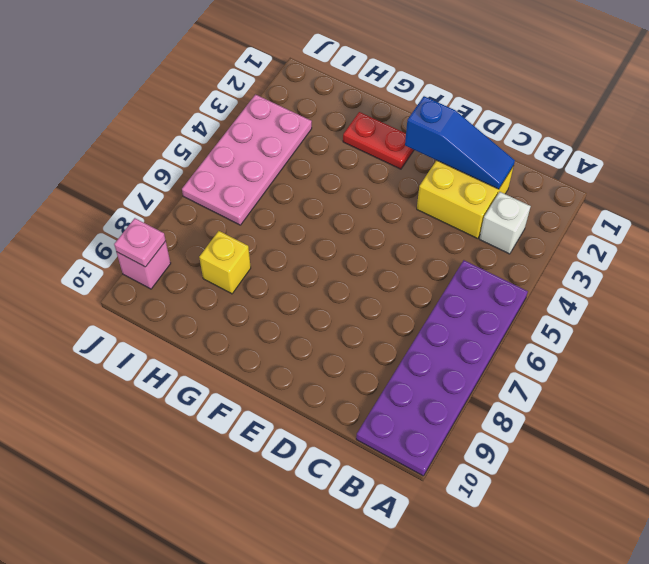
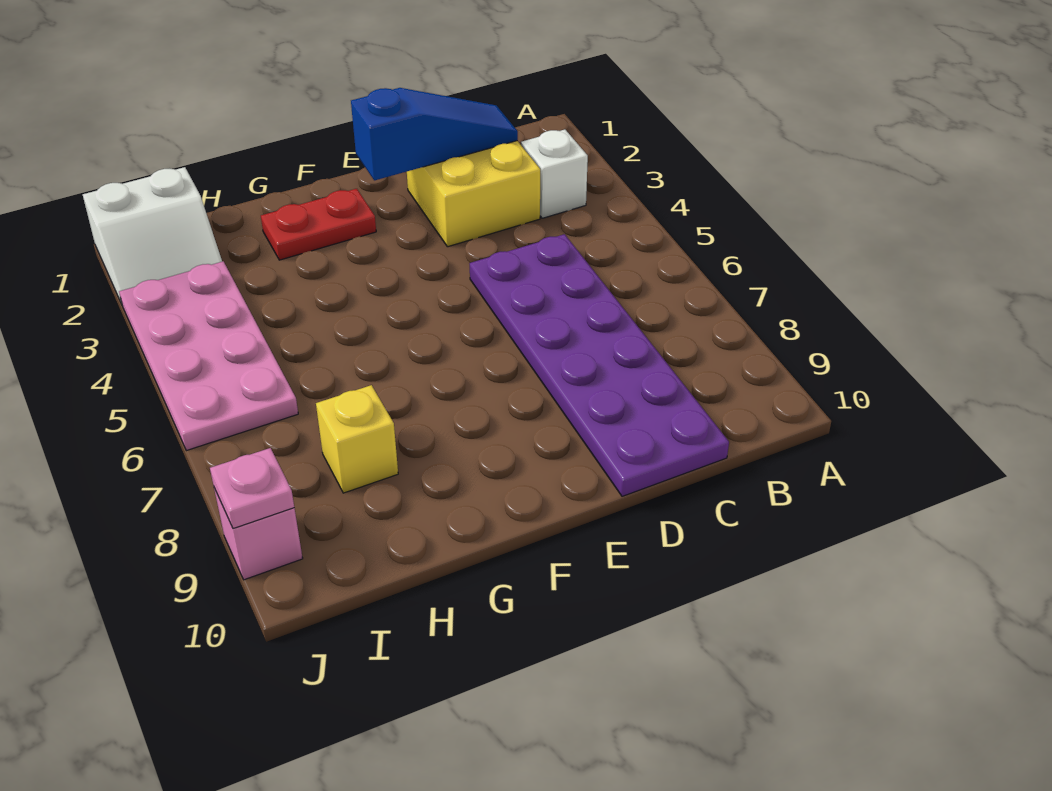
purple plate A5:B10 level 1 -> purple plate C5:D10 level 1
none -> white slope I1:J2 level 1 top 1

